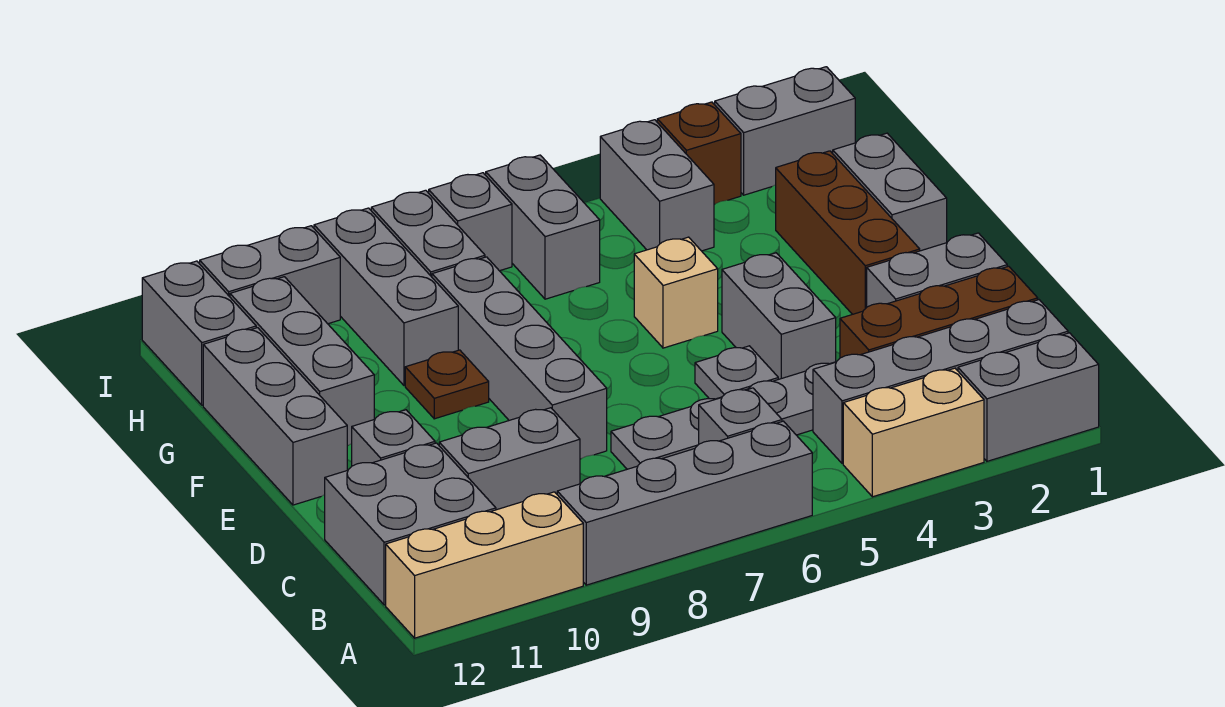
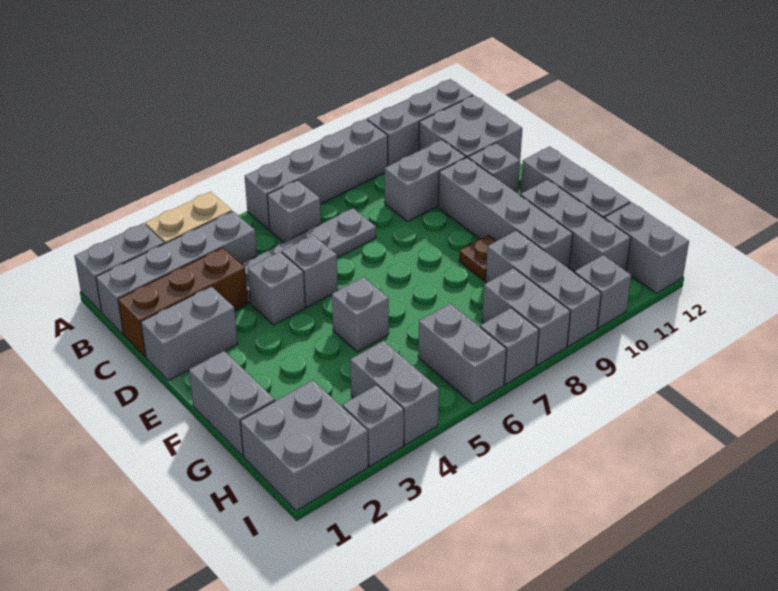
tan brick A10:A12 level 1 -> grey brick A10:A12 level 1
grey brick D4:E4 level 1 -> grey brick D4 level 1
grey plate D5 level 1 -> grey brick D5 level 1
grey brick D8:G8 level 1 -> grey brick D10:G10 level 1
brown brick E2:G2 level 1 -> none
tan brick F5 level 1 -> grey brick F5 level 1
grey brick I1:I2 level 1 -> grey brick H1:I2 level 1
brown brick I3 level 1 -> grey brick I3 level 1
grey brick I10:I11 level 1 -> grey brick I10 level 1

